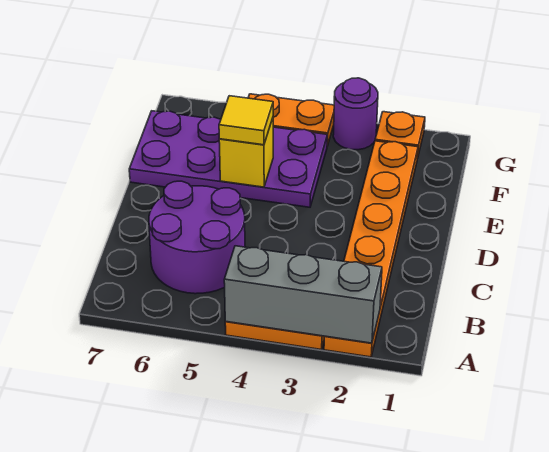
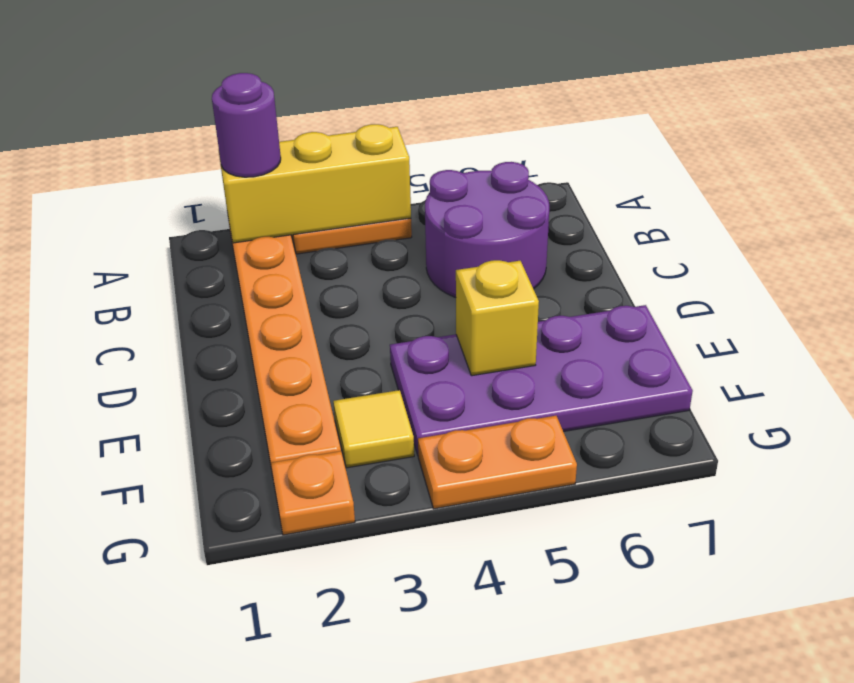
grey brick A2:A4 level 2 -> yellow brick A2:A4 level 2
yellow tile E5 level 3 -> yellow tile F3 level 1
purple round brick G3 level 1 -> purple round brick A2 level 3

